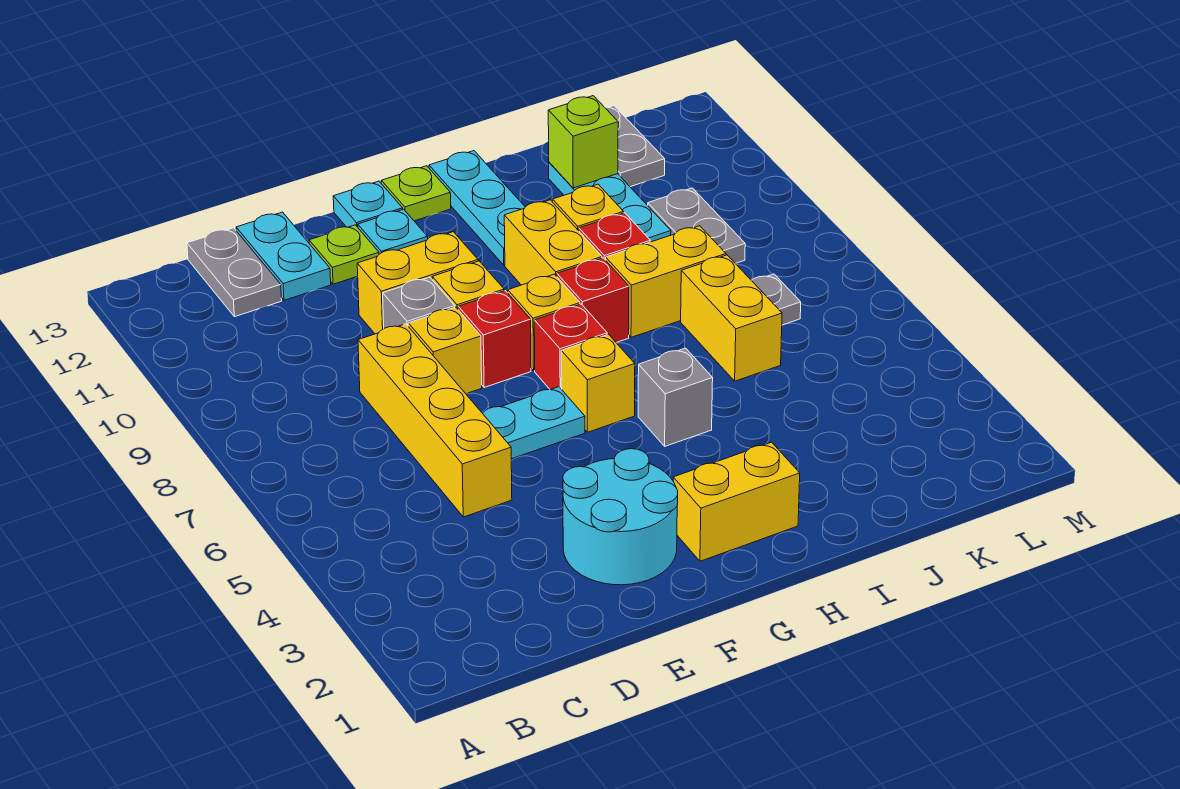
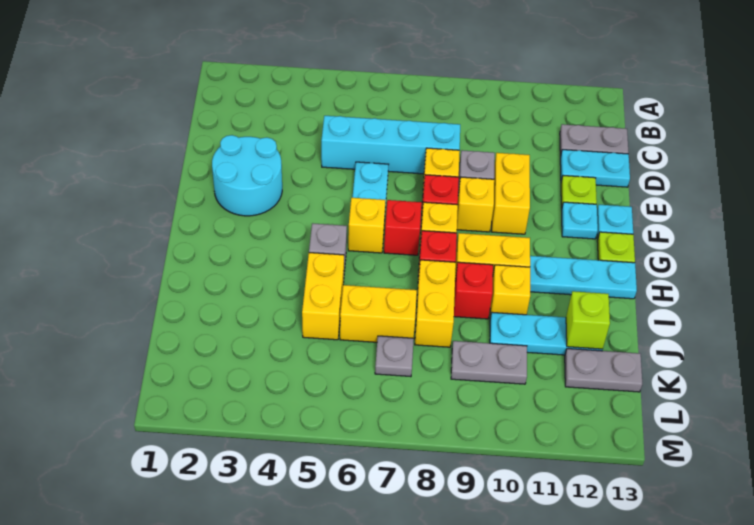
yellow brick D5:D8 level 1 -> cyan brick D5:D8 level 1
yellow brick G2:H2 level 1 -> yellow brick I5:J5 level 1

